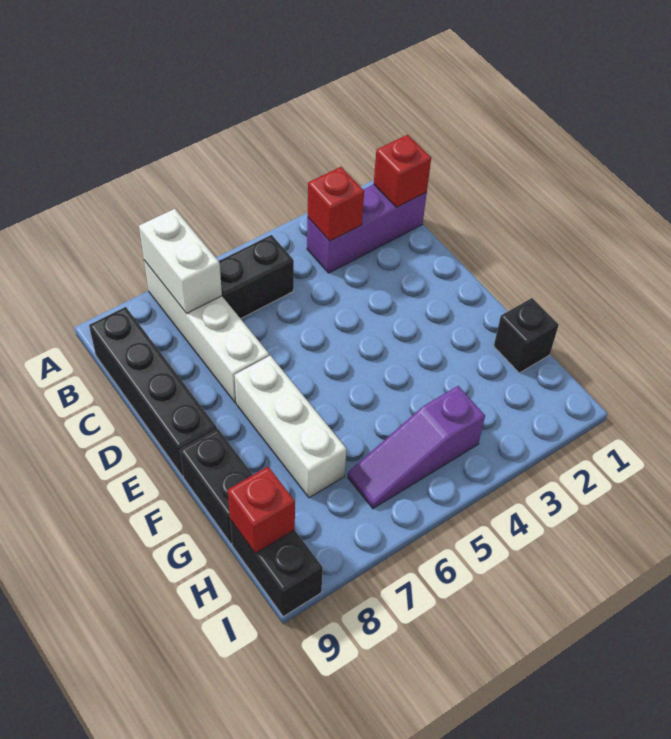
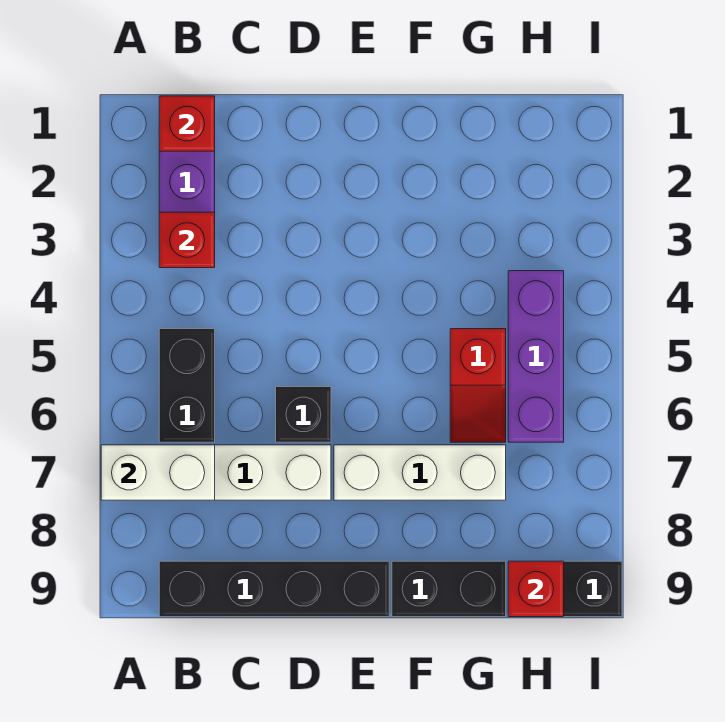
black brick G1 level 1 -> black brick D6 level 1
none -> red slope G5:G6 level 1 top 5
purple slope H4:H6 level 1 top 4 -> purple brick H4:H6 level 1

